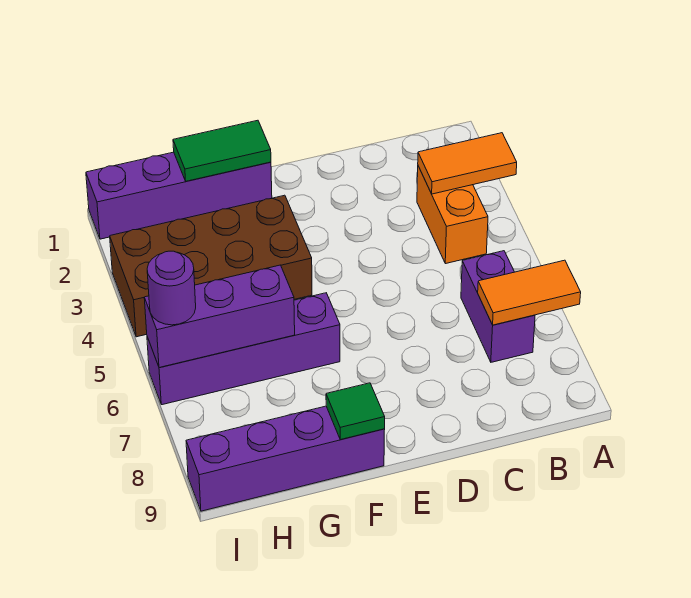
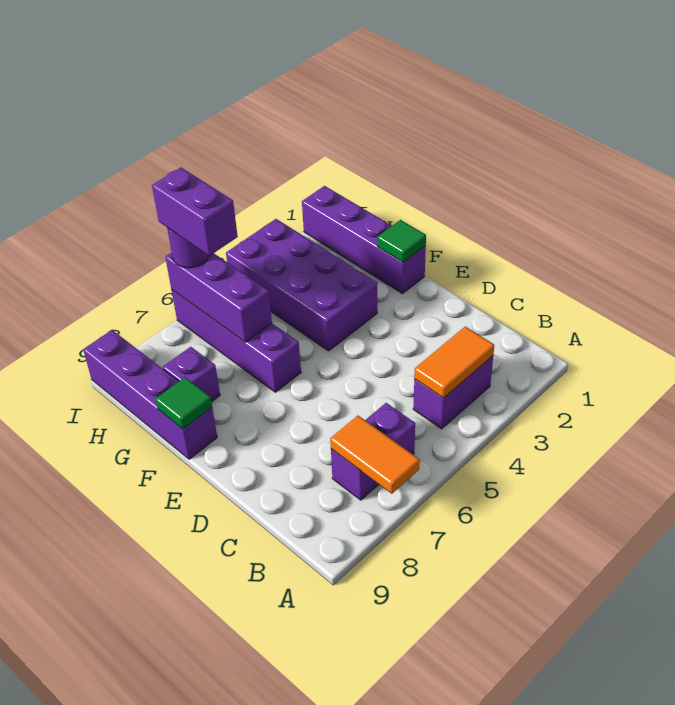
orange tile A3:B3 level 2 -> orange tile B3:B4 level 2
orange brick B3:B4 level 1 -> purple brick B3:B4 level 1
green tile F1:G1 level 2 -> green tile F1 level 2
brown brick F3:I4 level 1 -> purple brick F3:I4 level 1
none -> purple brick G8 level 1
none -> purple brick H6:I6 level 4

